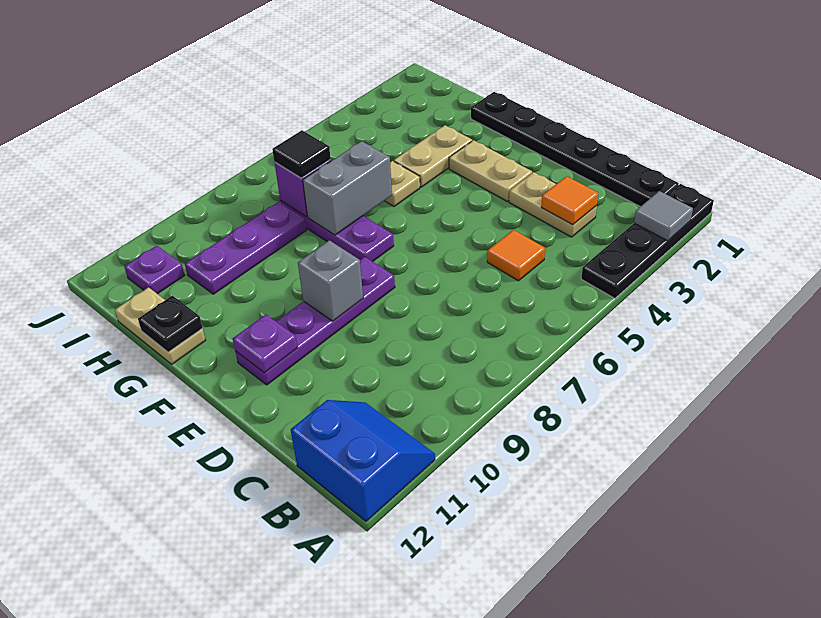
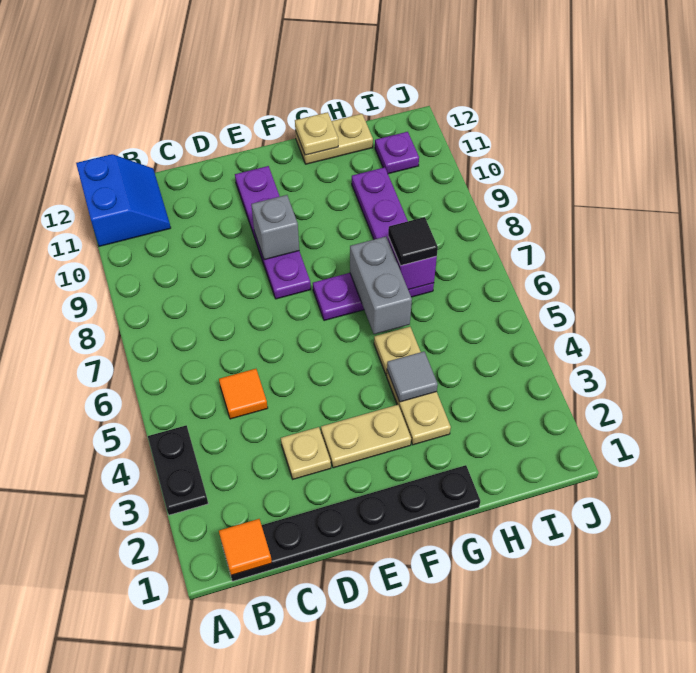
black plate A1:A4 level 1 -> black plate A3:A4 level 1
grey tile A2 level 2 -> grey tile G4 level 2
blue slope A11:B12 level 1 top 12 -> blue slope A11:B12 level 1 top A
tan plate C3:D3 level 1 -> tan plate D3 level 1
orange tile C3 level 2 -> orange tile B1 level 2
purple plate E11 level 2 -> none
black plate G12 level 2 -> tan plate G12 level 2

